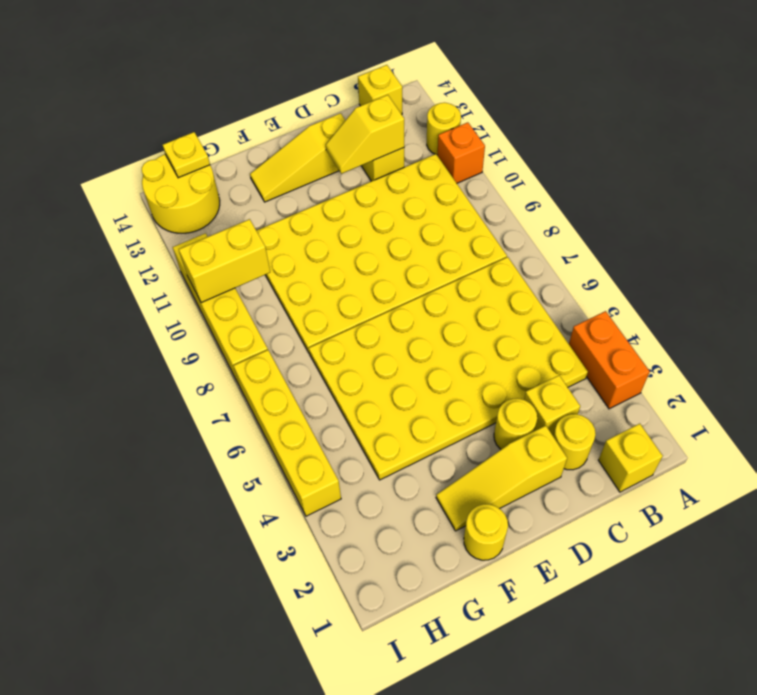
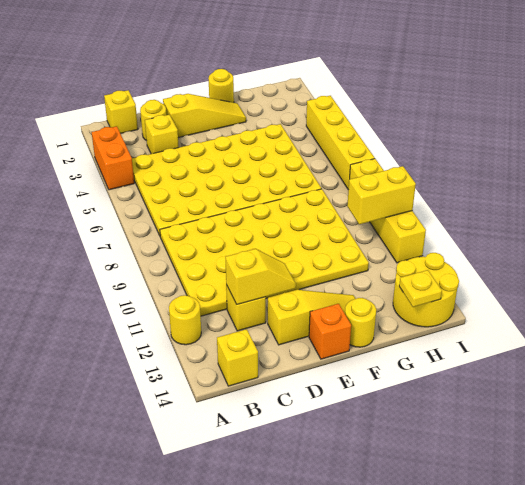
orange brick A11 level 1 -> orange brick E14 level 1
yellow round brick D3 level 1 -> yellow round brick F14 level 1

